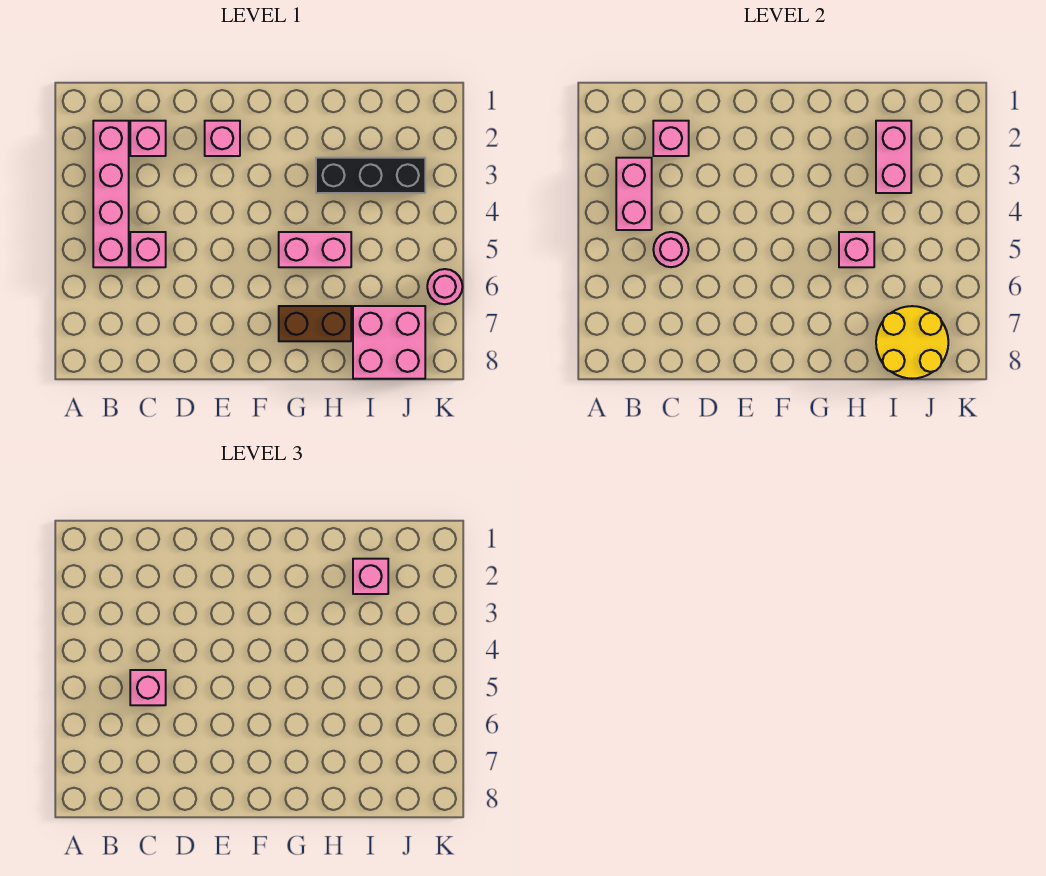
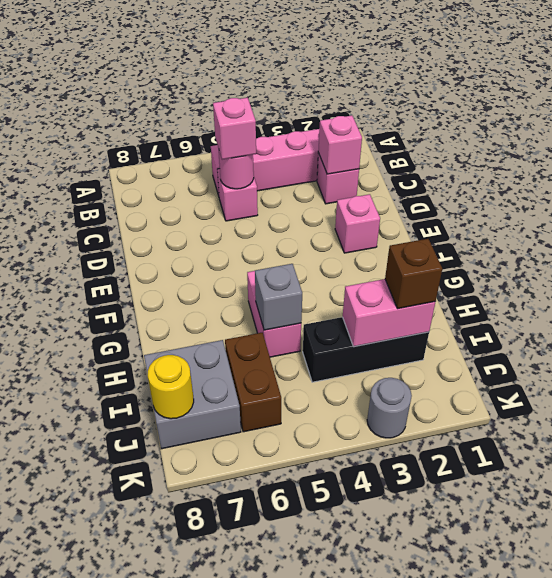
pink brick B3:B4 level 2 -> none
brown brick G7:H7 level 1 -> brown brick I6:J6 level 1
black brick H3:J3 level 1 -> black brick I2:I4 level 1
pink brick H5 level 2 -> grey brick H5 level 2
pink brick I2 level 3 -> brown brick I2 level 3
pink brick I7:J8 level 1 -> grey brick I7:J8 level 1
yellow round brick I7:J8 level 2 -> yellow round brick J8 level 2
none -> grey round brick K3 level 1
pink round brick K6 level 1 -> none

